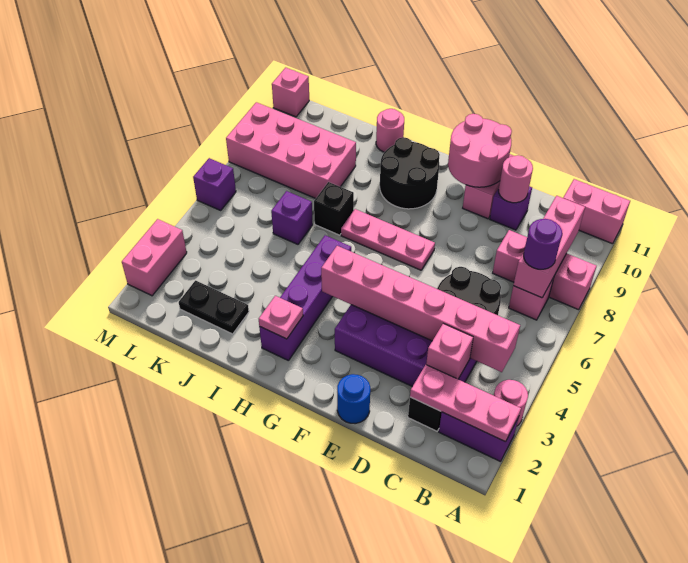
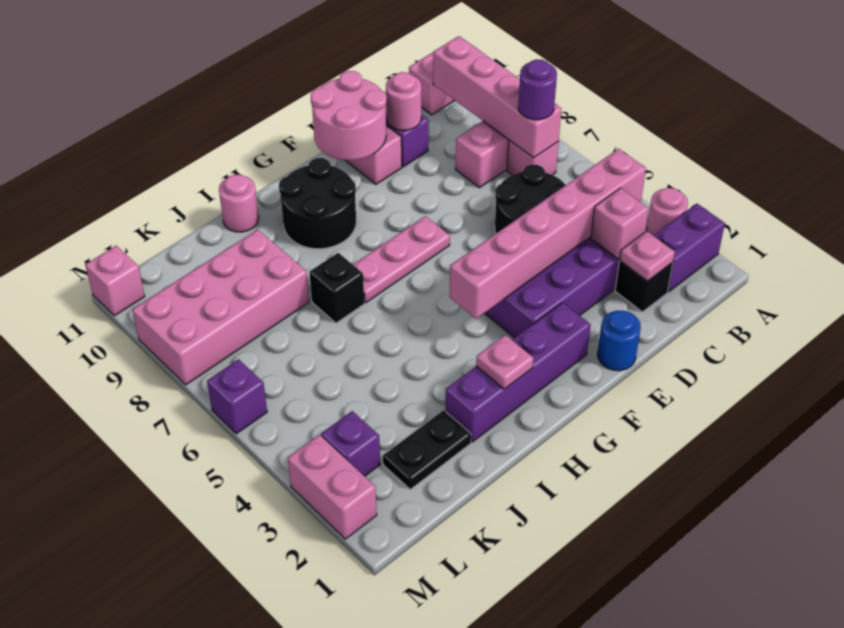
pink plate A2:C2 level 2 -> pink plate C2 level 2
pink brick B7:B9 level 2 -> pink brick B7:B10 level 2
purple brick H2:H5 level 1 -> purple brick F2:I2 level 1
purple brick J6 level 1 -> purple brick L3 level 1

